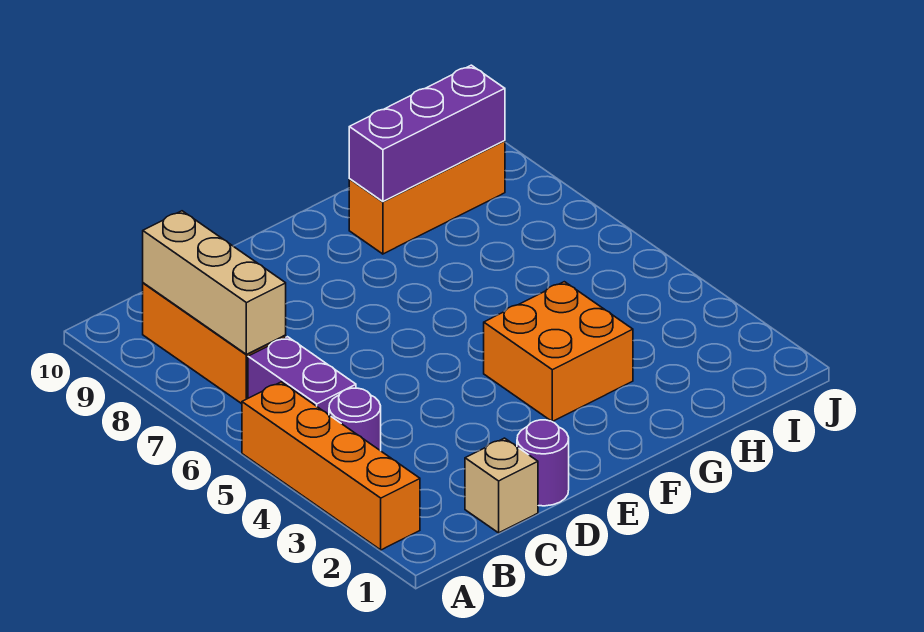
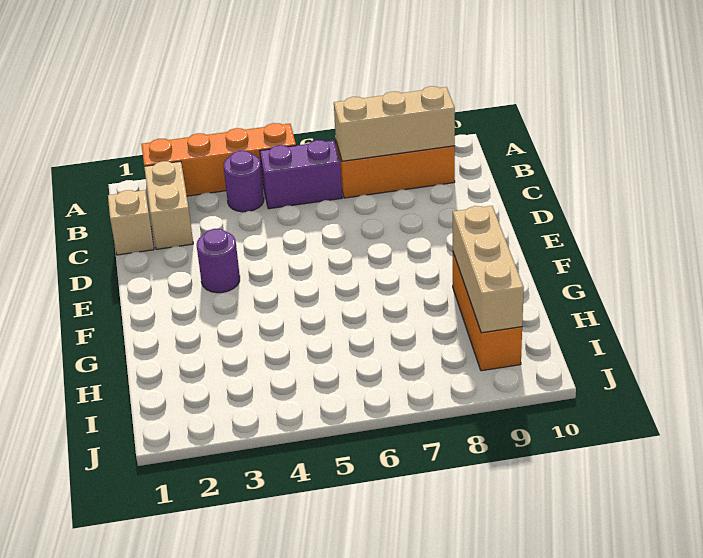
none -> tan brick B2:C2 level 1
purple round brick D1 level 1 -> purple round brick E3 level 1
orange brick F3:G4 level 1 -> none
purple brick G9:I9 level 2 -> tan brick G9:I9 level 2

